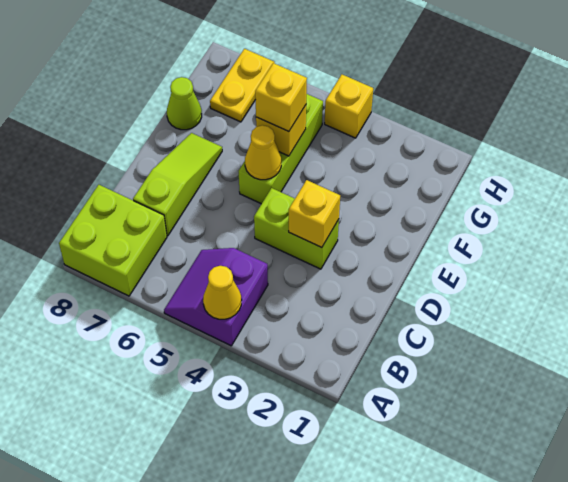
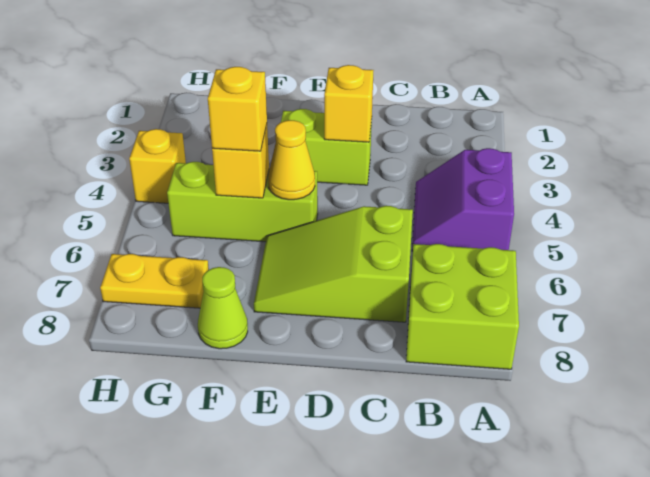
purple slope A4:B5 level 1 top 4 -> purple slope A4:B5 level 1 top A
yellow cone A4 level 2 -> none
lime slope C7:E7 level 1 top C -> lime slope C6:E7 level 1 top C
lime brick D3:D4 level 1 -> lime brick D3:E3 level 1

